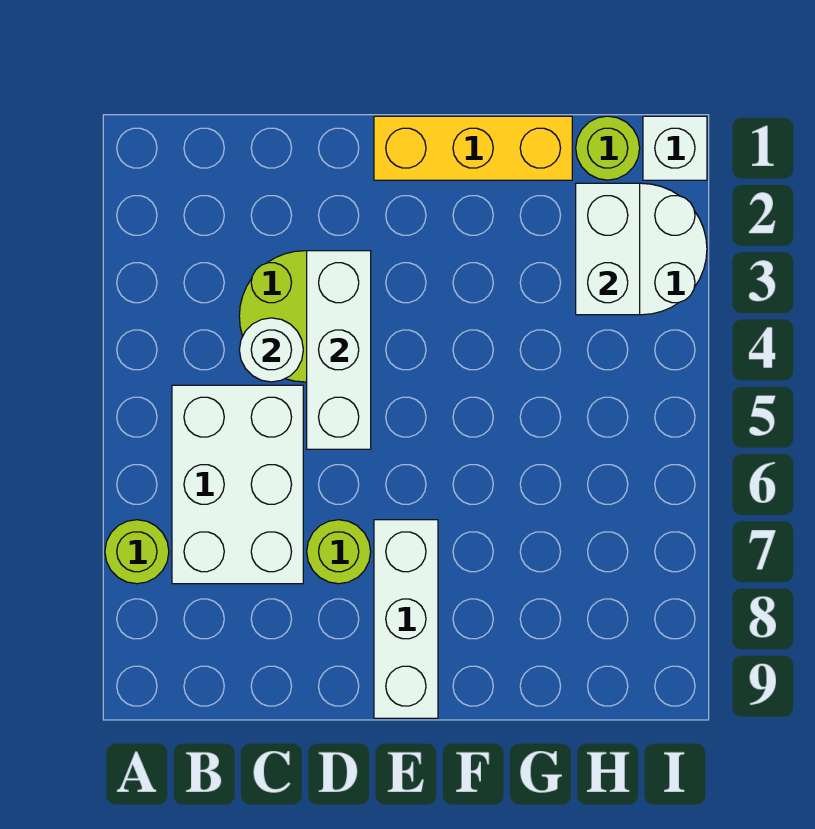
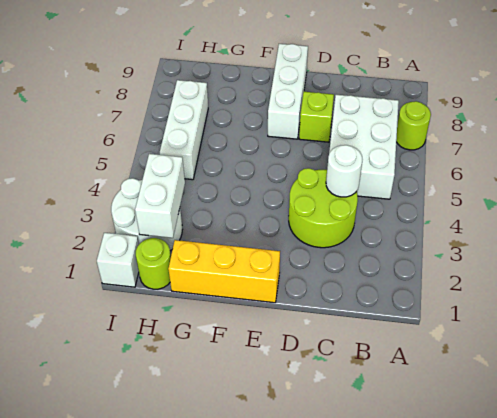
white brick D3:D5 level 2 -> white brick H5:H7 level 1
lime round brick D7 level 1 -> lime brick D7 level 1

